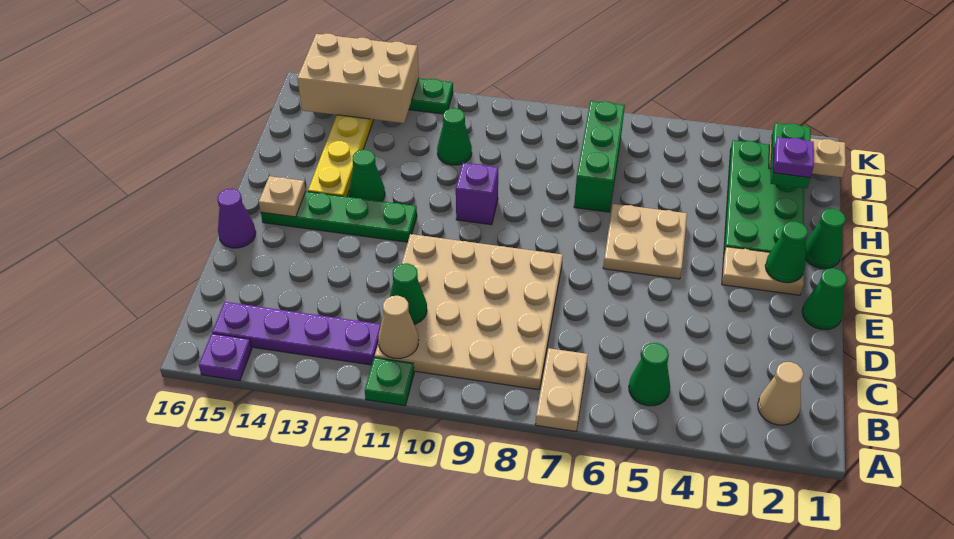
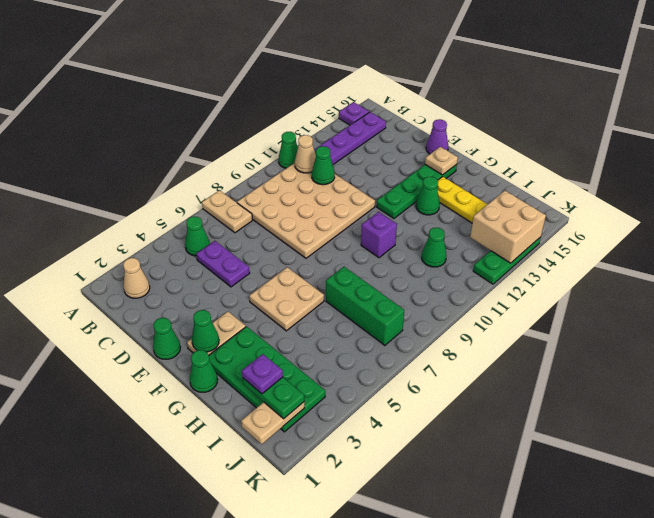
green plate A11 level 1 -> green cone A11 level 1
none -> purple plate C5:D5 level 1
tan brick J13:K15 level 2 -> tan brick J13:K14 level 2

